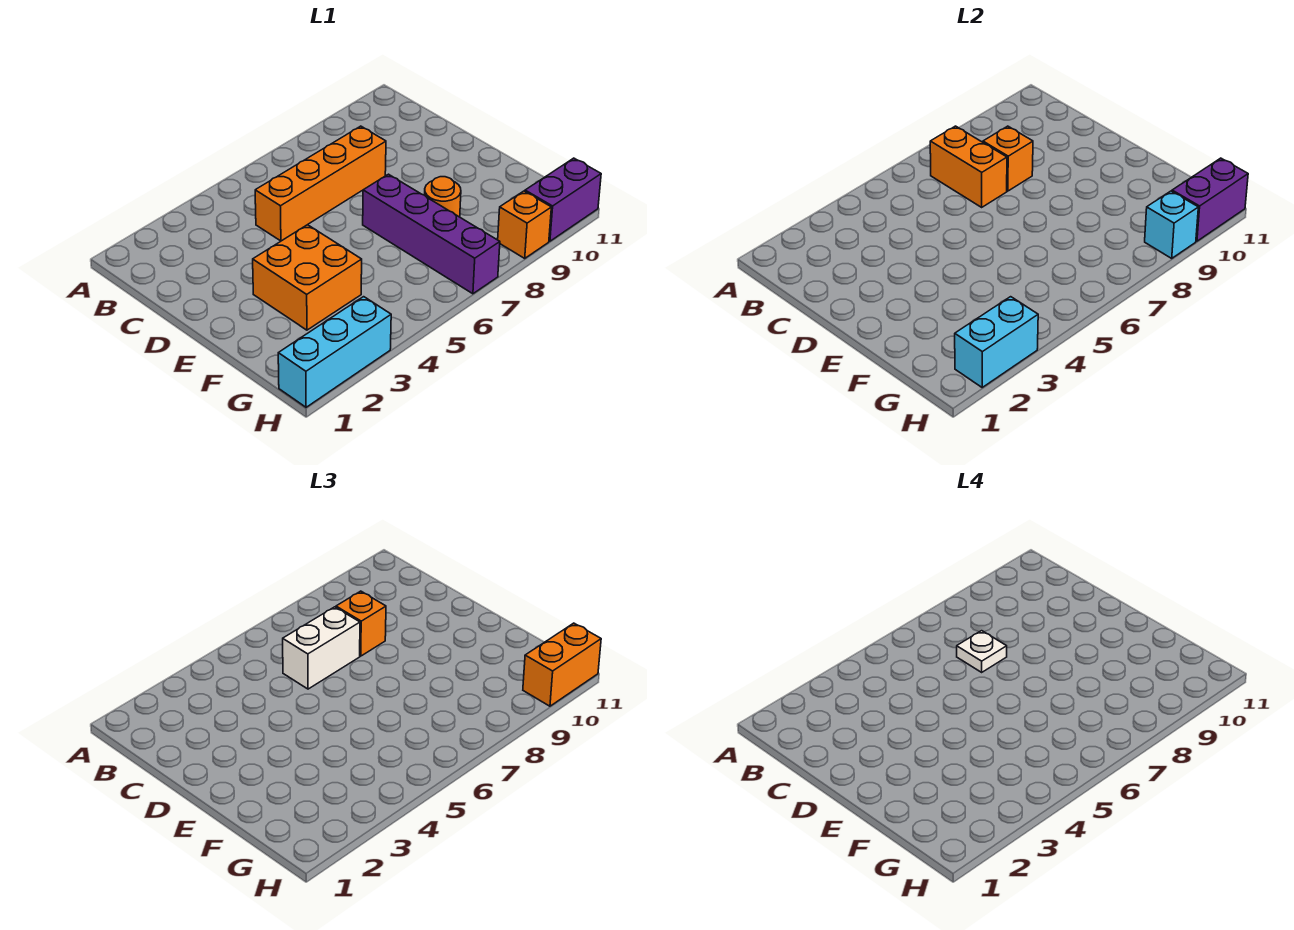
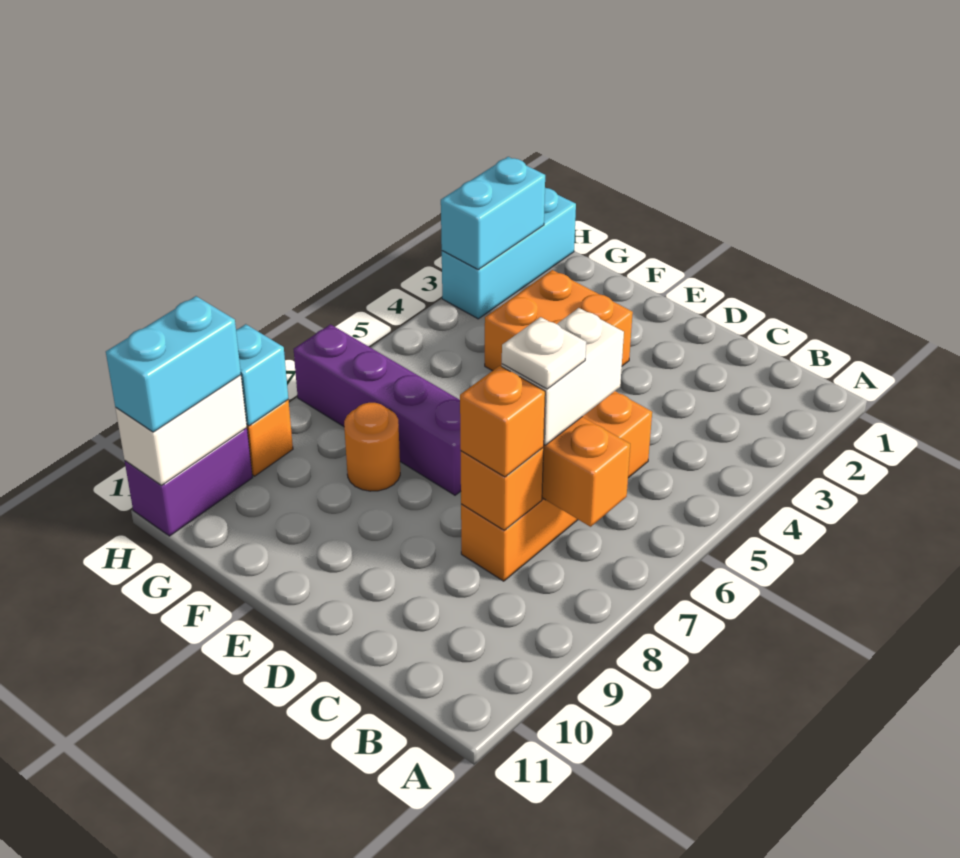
purple brick H10:H11 level 2 -> white brick H10:H11 level 2
orange brick H10:H11 level 3 -> cyan brick H10:H11 level 3

